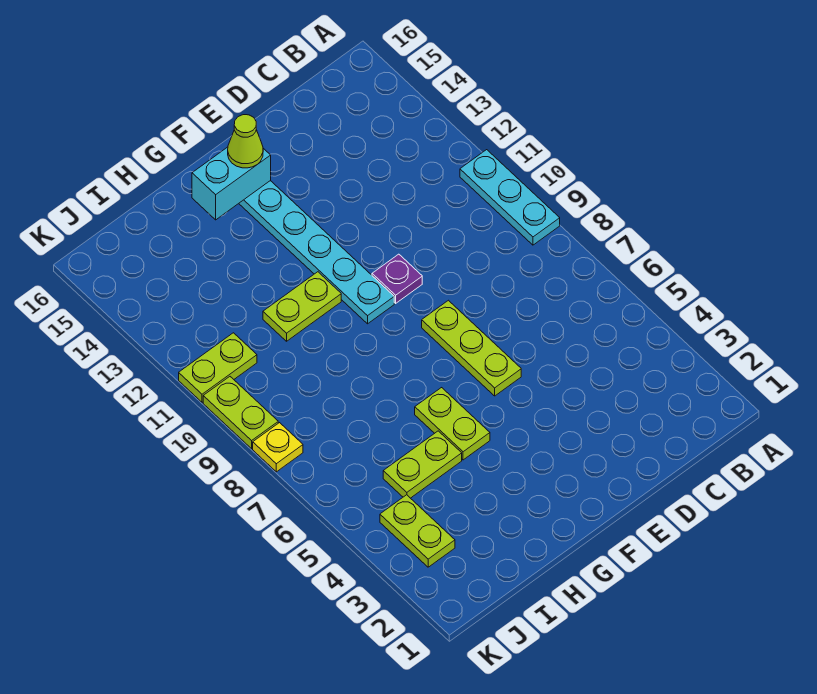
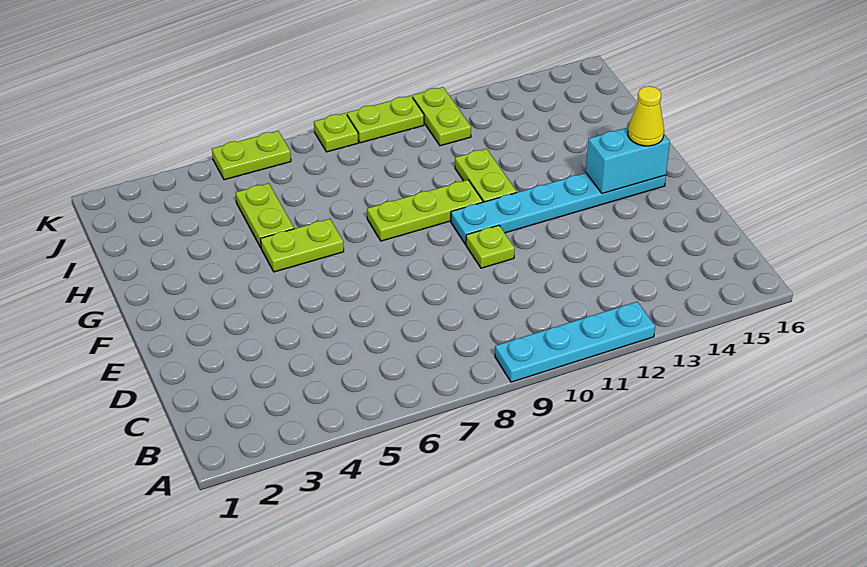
cyan plate A9:A11 level 1 -> cyan plate A9:A12 level 1
lime plate E6:E8 level 1 -> lime plate G8:G10 level 1
purple plate E10 level 1 -> lime plate E10 level 1
cyan brick F15:G15 level 2 -> cyan brick F14:F15 level 2
lime cone F15 level 3 -> yellow cone F15 level 3
lime plate J3:J4 level 1 -> lime plate K5:K6 level 1
yellow plate K8 level 1 -> lime plate K8 level 1

